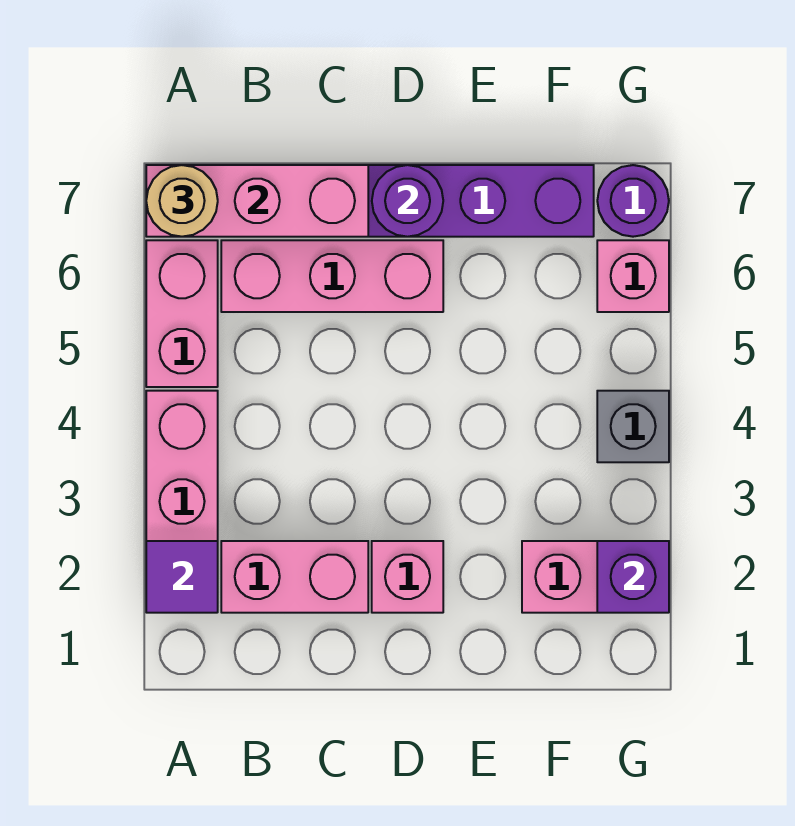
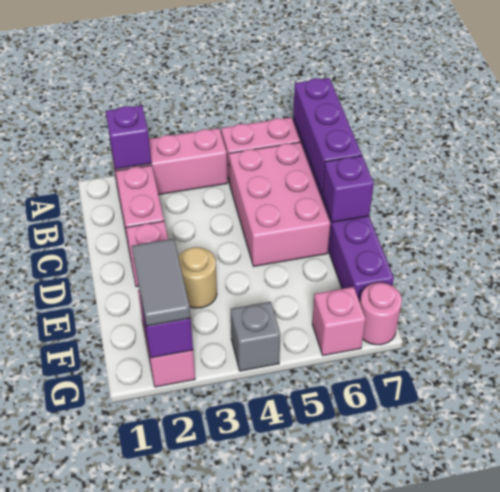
purple tile A2 level 2 -> purple brick A2 level 2
pink brick A7:C7 level 2 -> purple brick A7:C7 level 2
tan round brick A7 level 3 -> tan round brick E3 level 1
pink brick B6:D6 level 1 -> pink brick B5:D6 level 1
purple round brick D7 level 2 -> purple brick D7 level 2
none -> grey tile F2:G2 level 3
purple round brick G7 level 1 -> pink round brick G7 level 1

